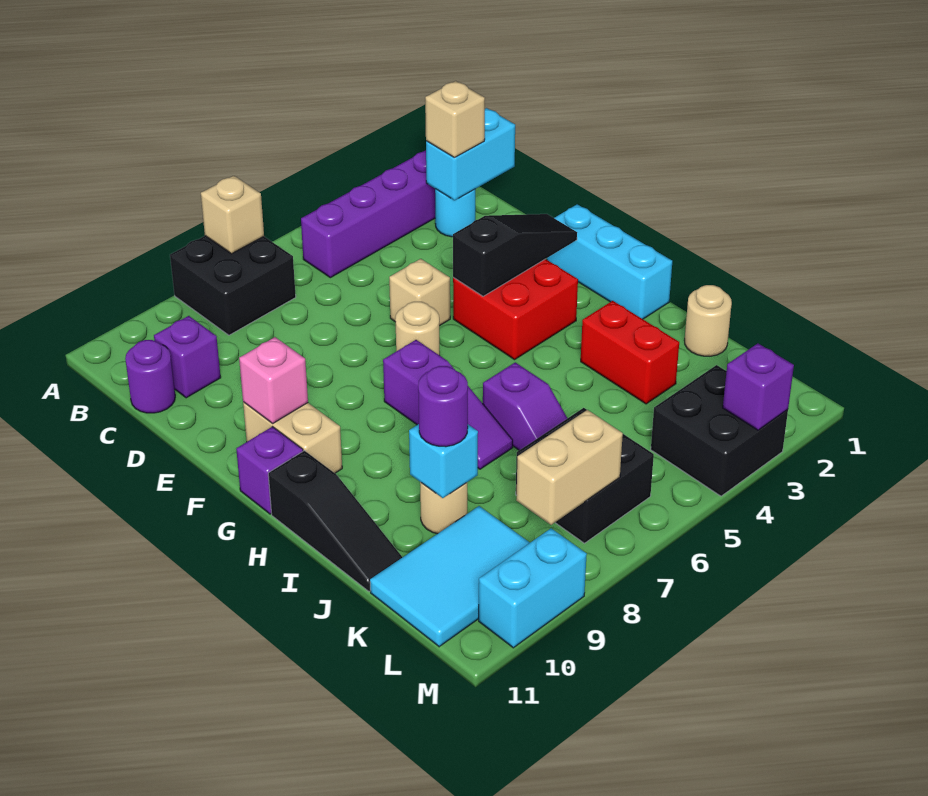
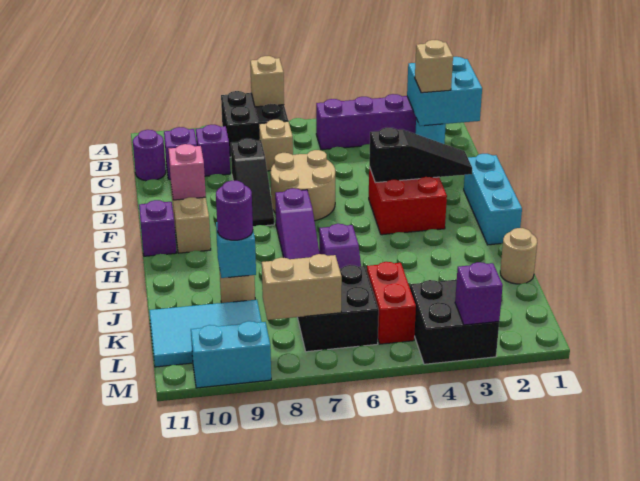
cyan brick C1:C2 level 2 -> cyan brick B1:C2 level 2
none -> purple brick C9 level 1
tan brick E5 level 1 -> tan brick C7 level 1
tan round brick F6 level 1 -> tan round brick E6:F7 level 1
black slope H11:J11 level 1 top H -> black slope D8:F8 level 1 top D
red brick I3:J3 level 1 -> red brick K5:L5 level 1

